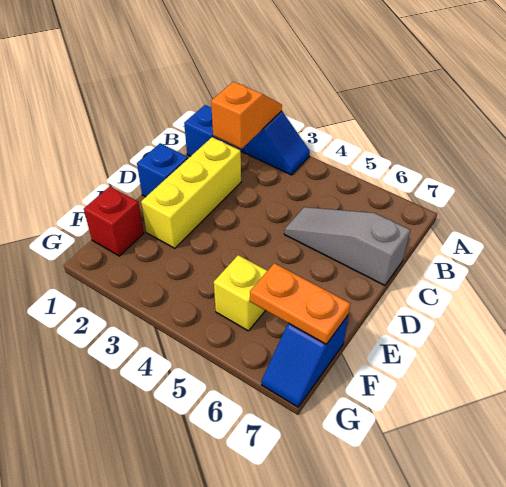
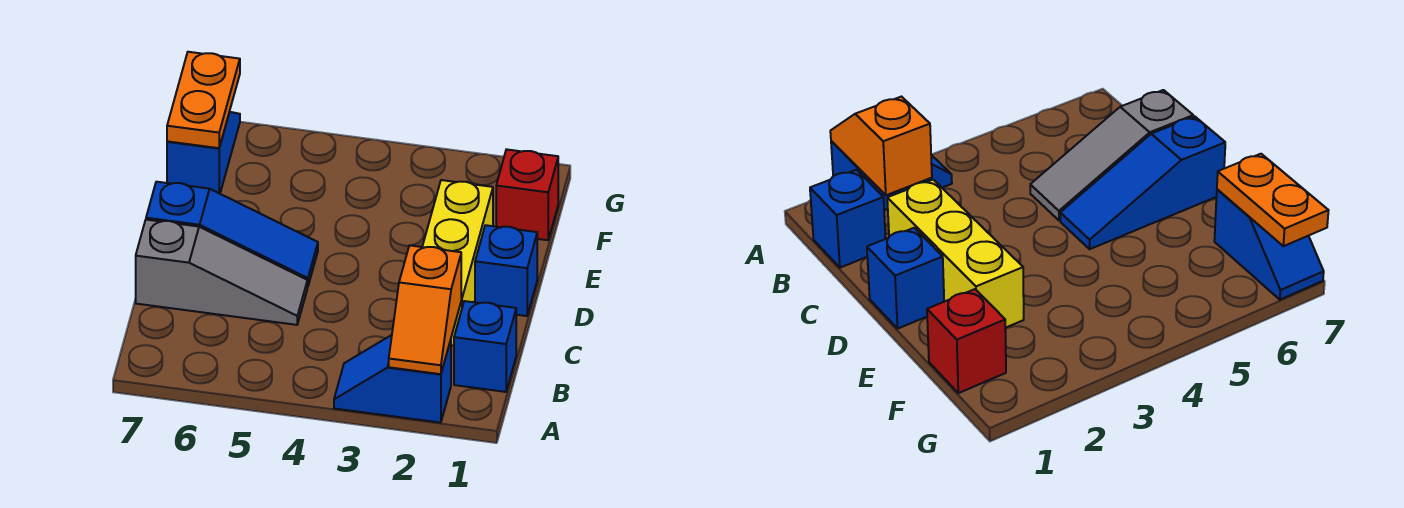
none -> blue slope D5:D7 level 1 top 7
yellow brick F5 level 1 -> none
orange plate F6:F7 level 2 -> orange plate F7:G7 level 2

